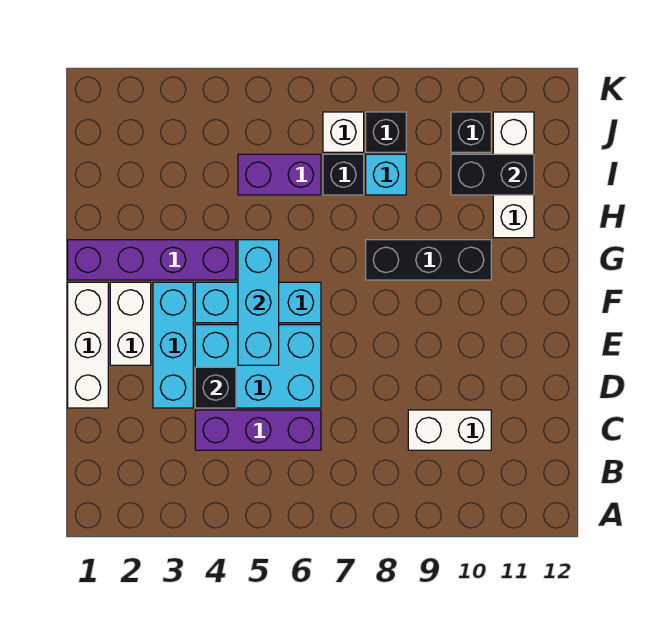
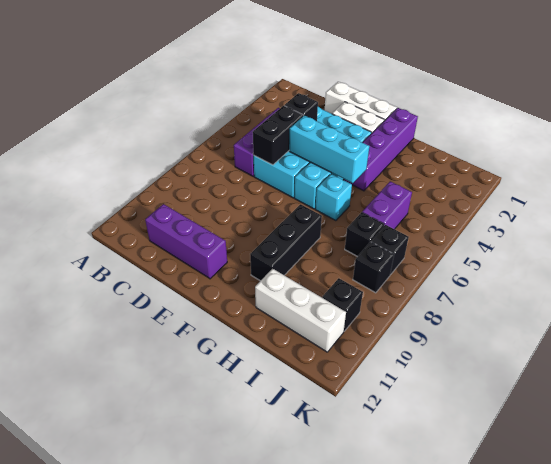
white brick C9:C10 level 1 -> none
none -> purple brick C11:E11 level 1
cyan brick I8 level 1 -> cyan brick G6 level 1
black brick I10:I11 level 2 -> black brick D5:D6 level 2
white brick J7 level 1 -> black brick J7 level 1

